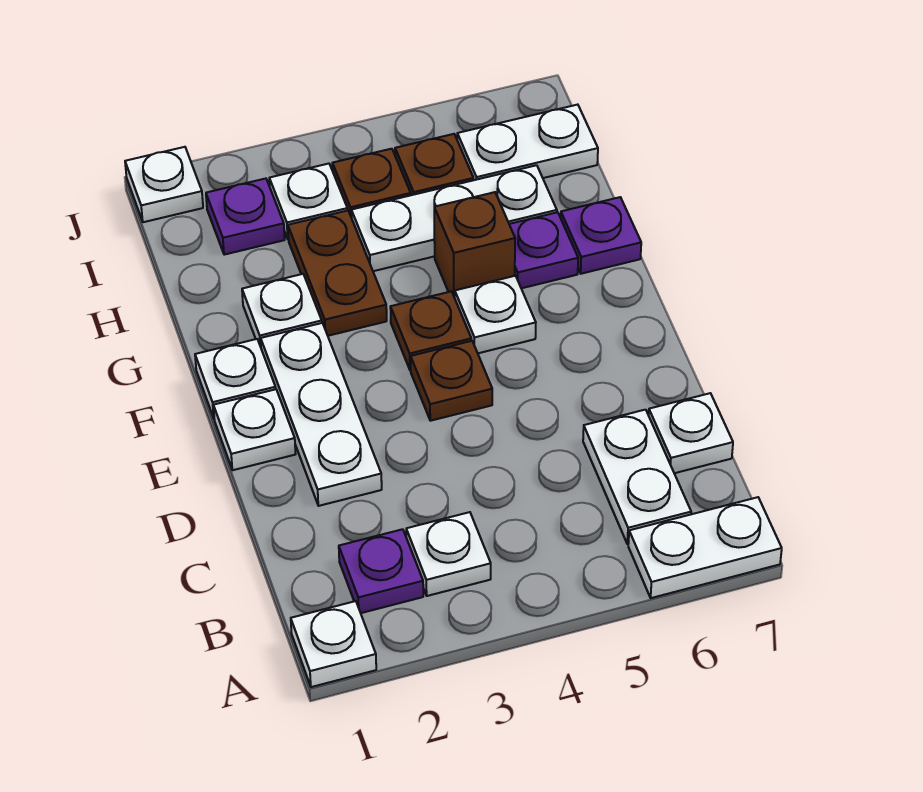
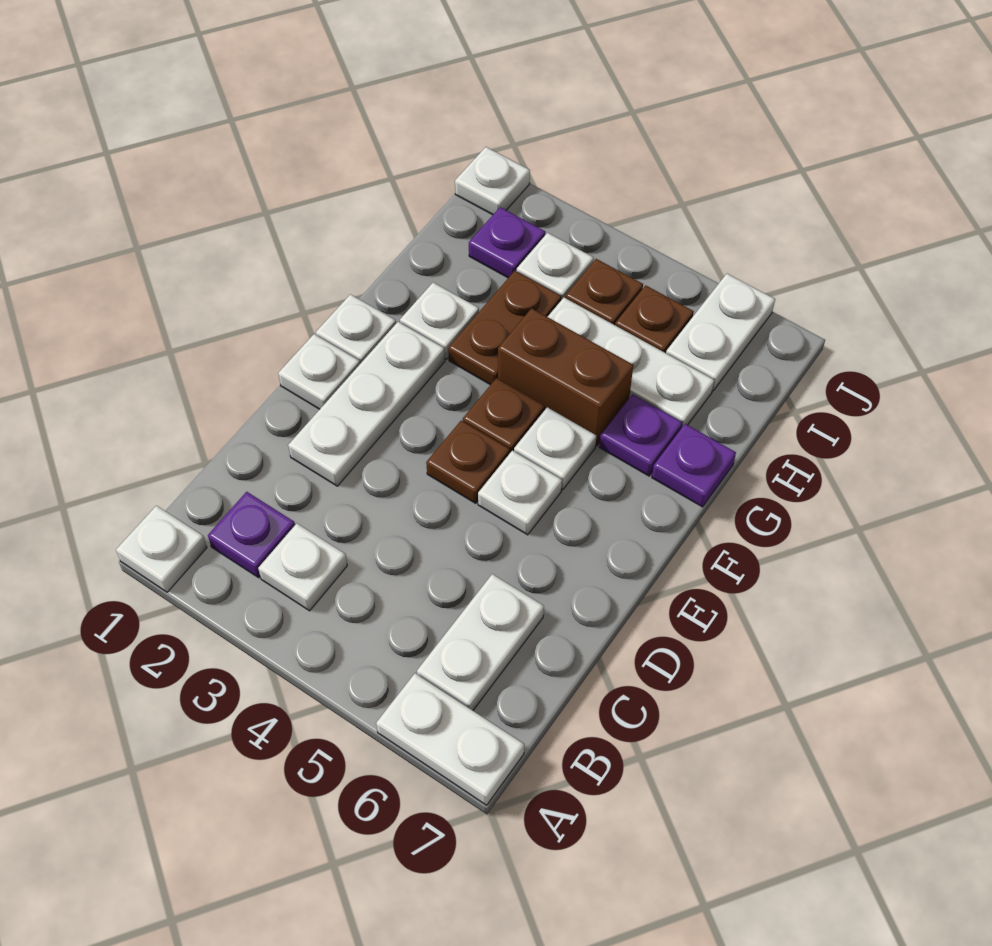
white plate C7 level 1 -> white plate E5 level 1
brown brick G5 level 1 -> brown brick G4:G5 level 1
white plate I6:I7 level 1 -> white plate I6:J6 level 1

